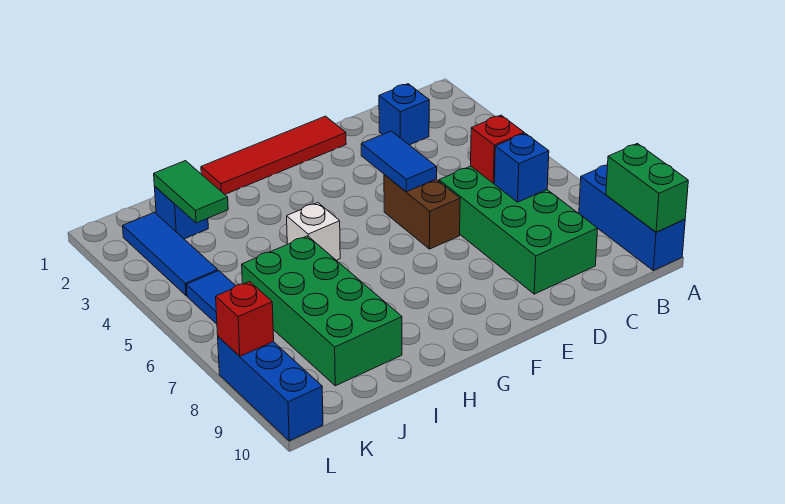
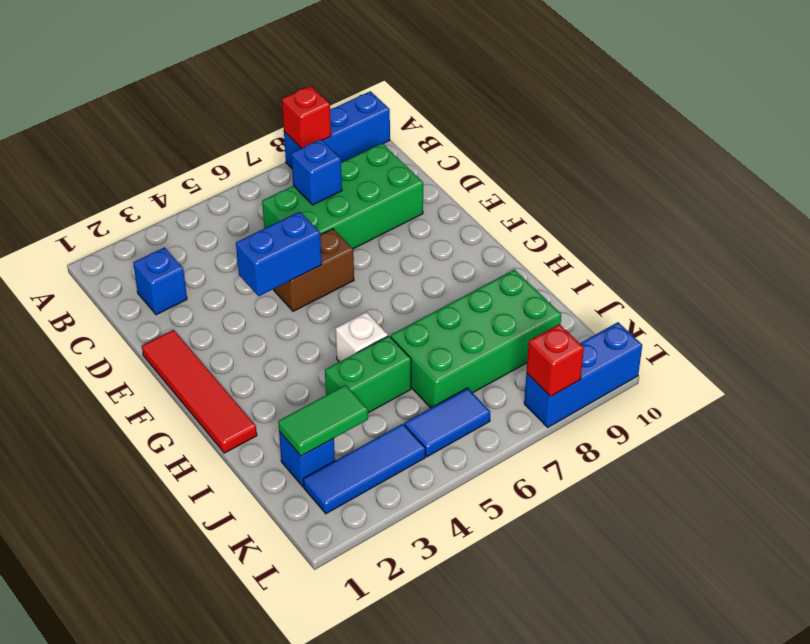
green brick A9:A10 level 2 -> green brick I4:I5 level 1
red brick C6 level 2 -> red brick A8 level 2
blue tile E4:E5 level 2 -> blue brick E4:E5 level 2

